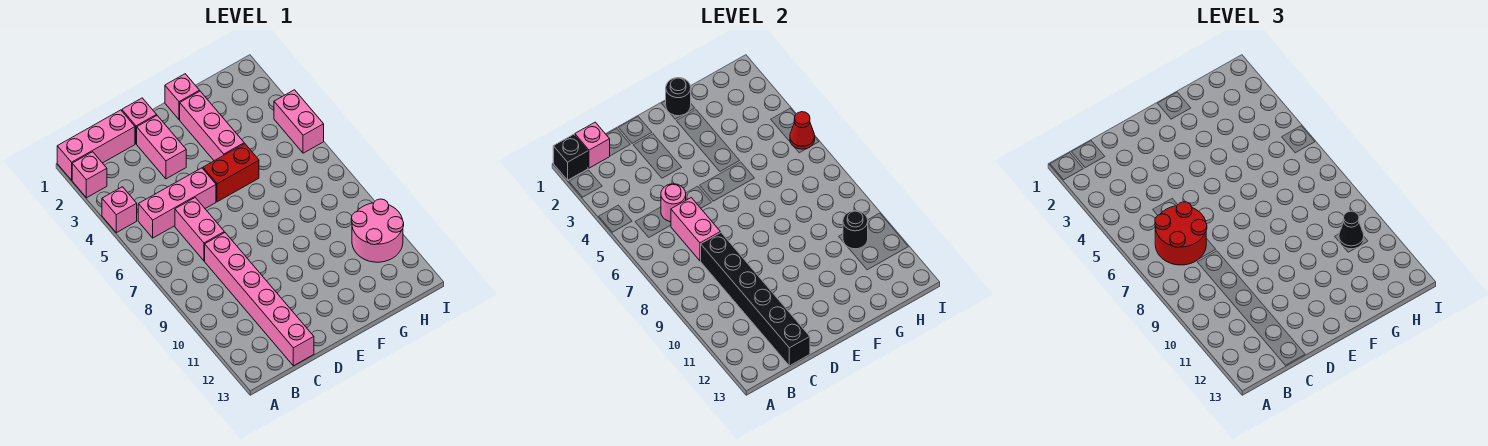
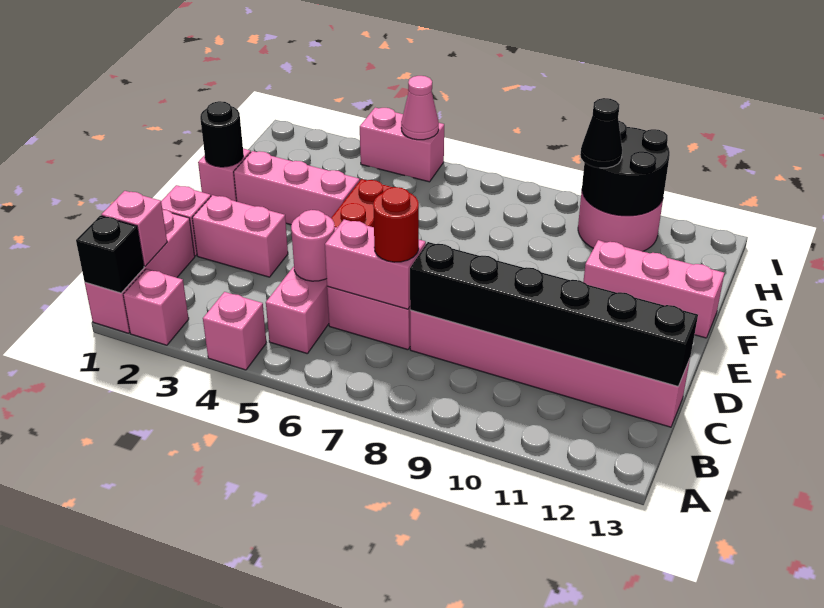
red round brick B6:C7 level 3 -> red round brick C7 level 3
none -> pink brick F11:F13 level 1
black round brick H10 level 2 -> black round brick H10:I11 level 2
red cone I5 level 2 -> pink cone I5 level 2

